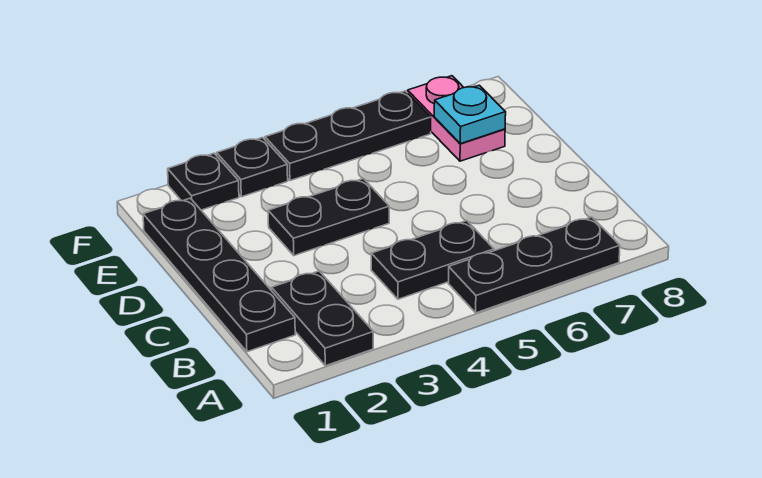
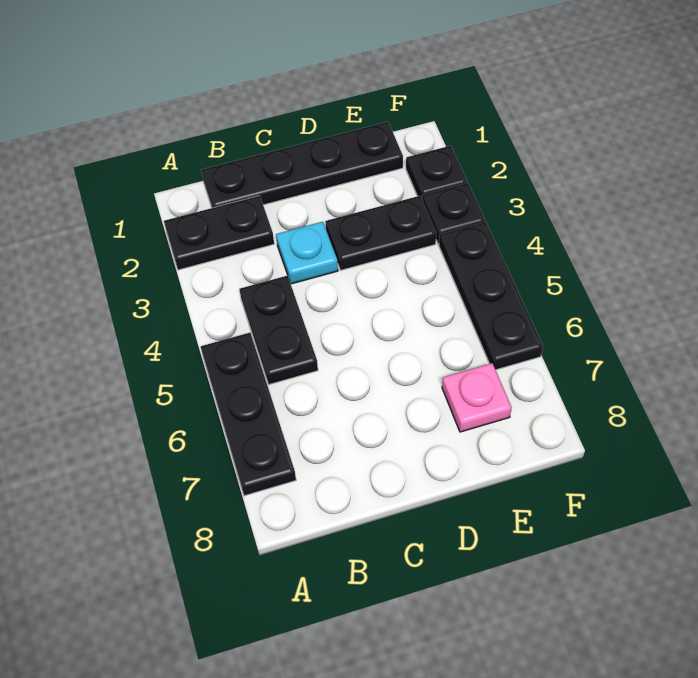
black plate D3:D4 level 1 -> black plate D3:E3 level 1
pink plate E7:F7 level 1 -> pink plate E7 level 1
cyan plate E7 level 2 -> cyan plate C3 level 1

